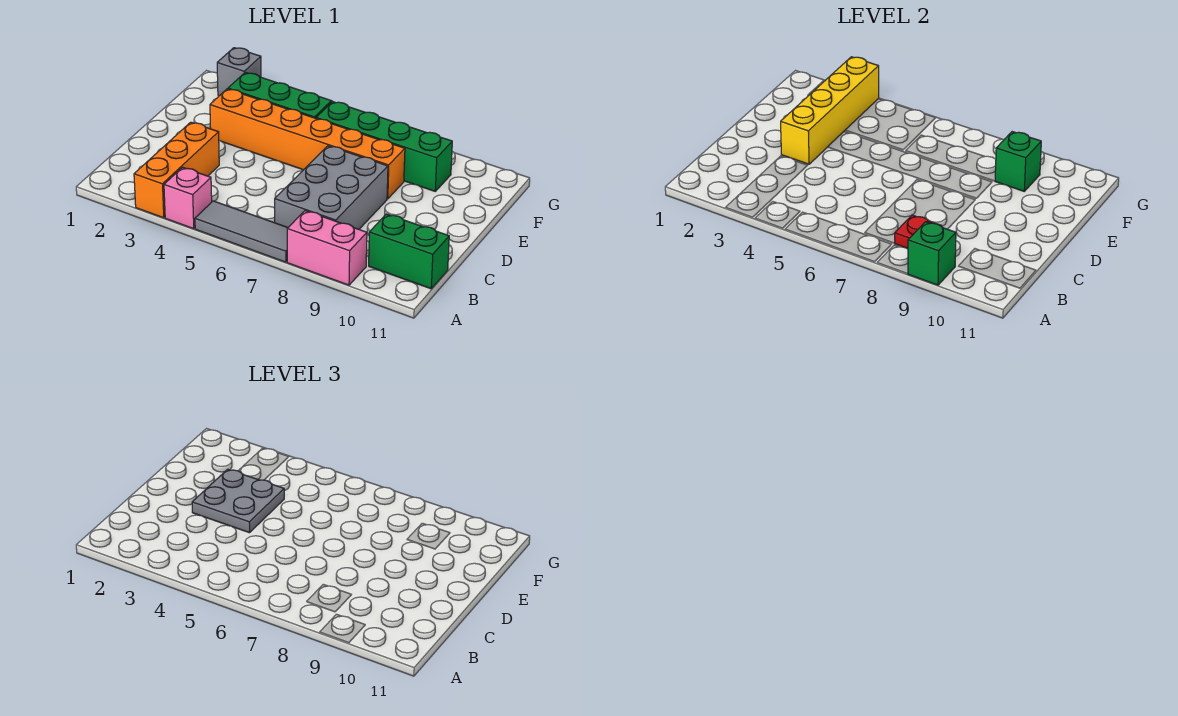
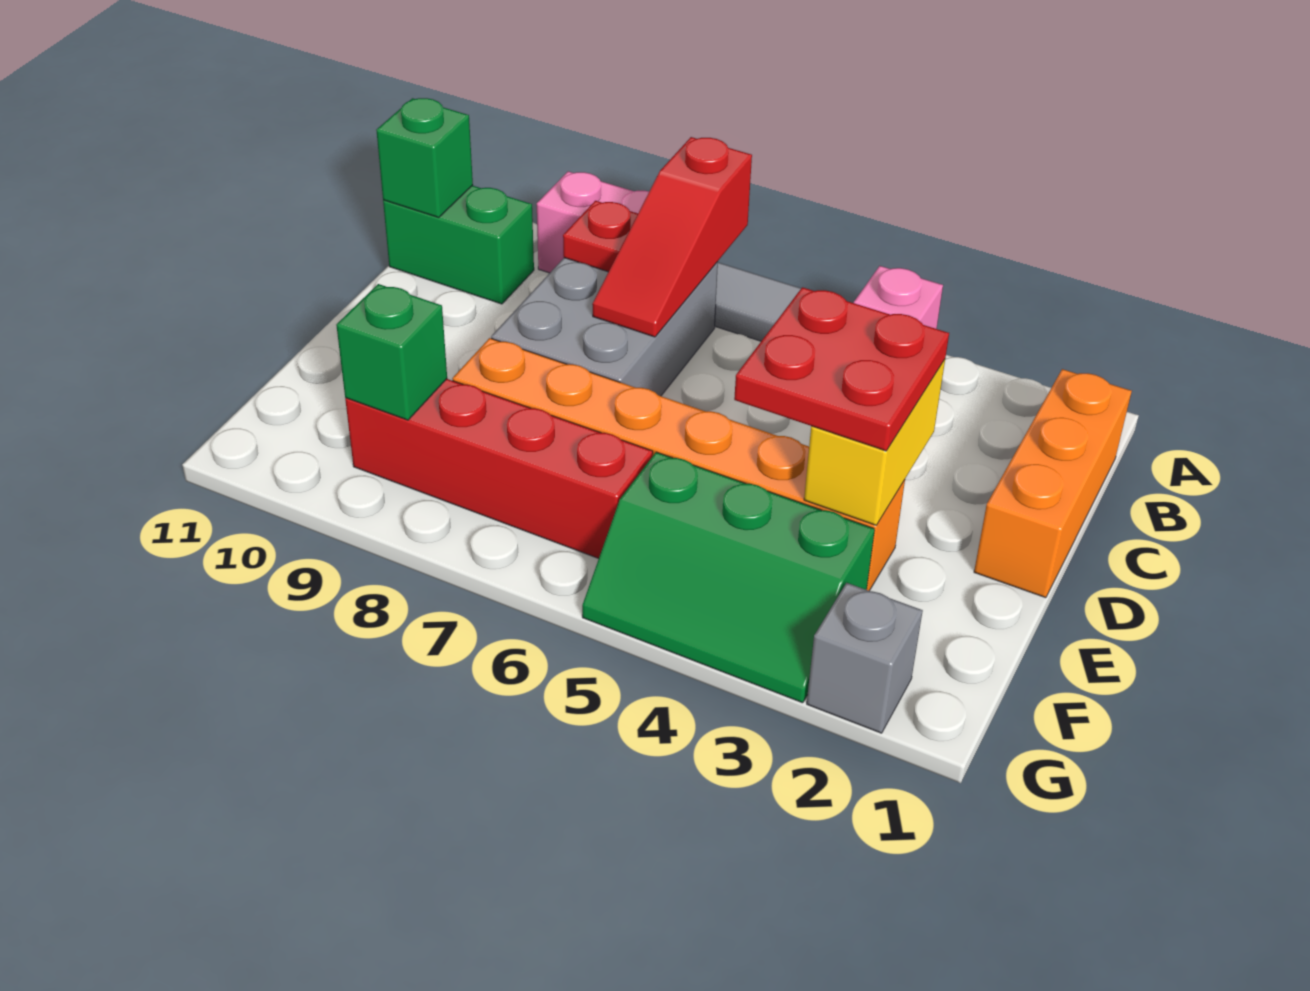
orange brick A3:C3 level 1 -> orange brick B1:D1 level 1
none -> red slope A7:C7 level 2 top A
green brick A9 level 2 -> green brick B11 level 2
yellow brick D3:G3 level 2 -> yellow brick D3:E3 level 2
grey plate D3:E4 level 3 -> red plate D3:E4 level 3
green brick F6:F9 level 1 -> red brick F6:F9 level 1

